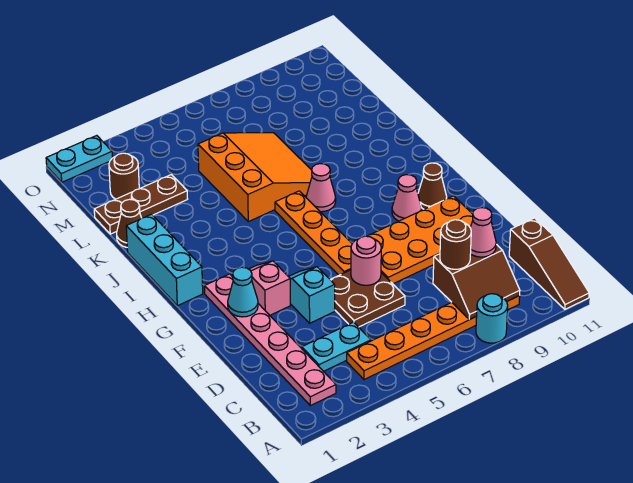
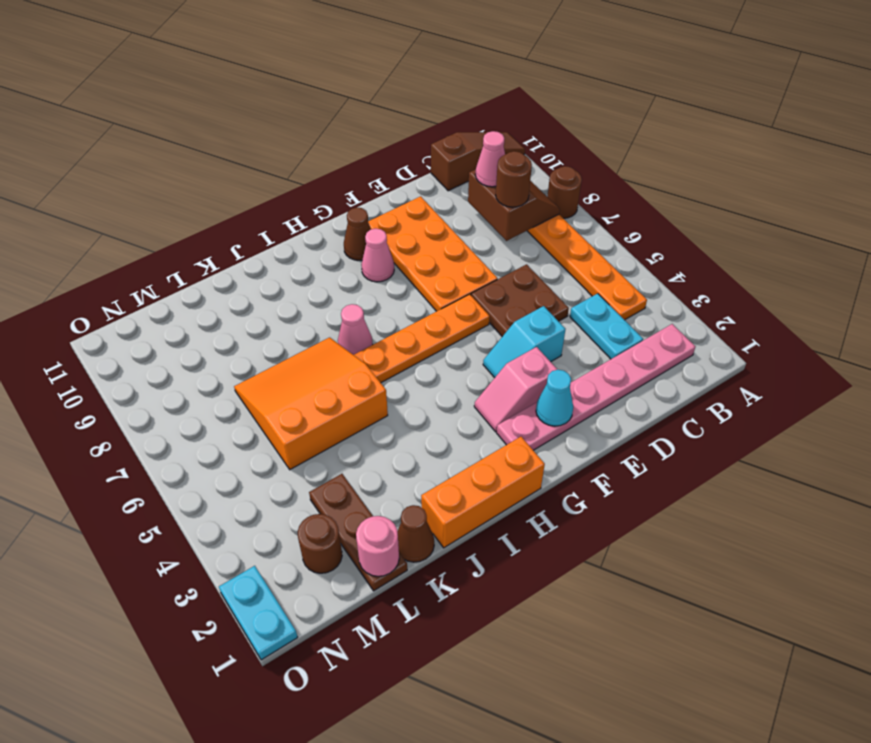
cyan round brick A8 level 1 -> brown round brick A8 level 1
pink round brick E6 level 2 -> pink round brick L1 level 2
cyan brick H1:J1 level 1 -> orange brick H1:J1 level 1

